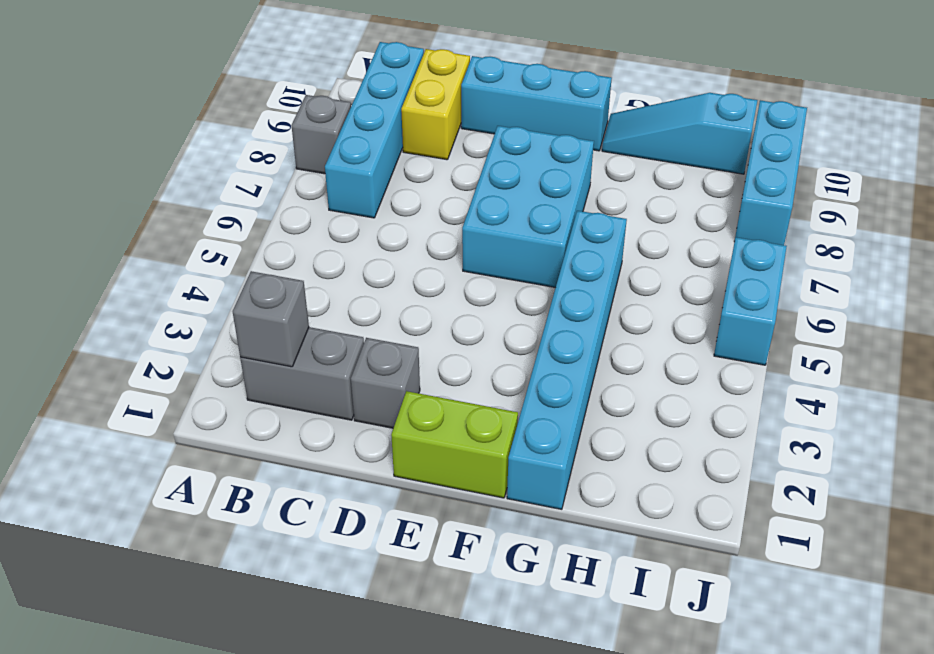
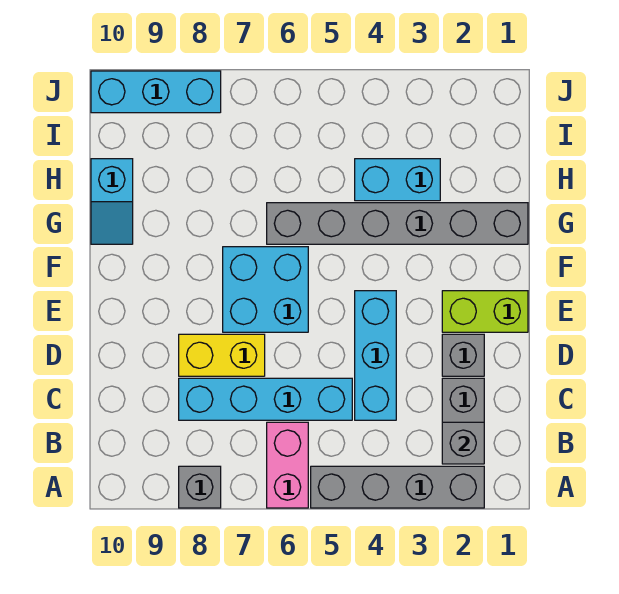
none -> grey brick A2:A5 level 1
none -> pink brick A6:B6 level 1
cyan brick B7:B10 level 1 -> cyan brick C5:C8 level 1
yellow brick C9:C10 level 1 -> yellow brick D7:D8 level 1
cyan brick D10:F10 level 1 -> cyan brick C4:E4 level 1
lime brick E1:F1 level 1 -> lime brick E1:E2 level 1
cyan brick E6:F8 level 1 -> cyan brick E6:F7 level 1
cyan brick G1:G6 level 1 -> grey brick G1:G6 level 1
cyan slope G10:I10 level 1 top I -> cyan slope G10:H10 level 1 top H
cyan brick J5:J6 level 1 -> cyan brick H3:H4 level 1

